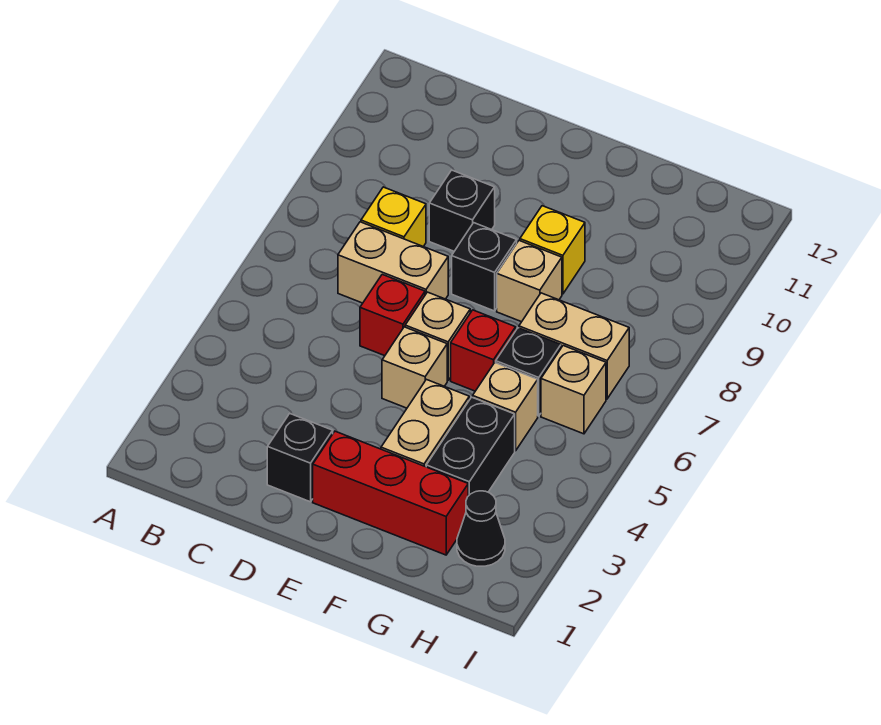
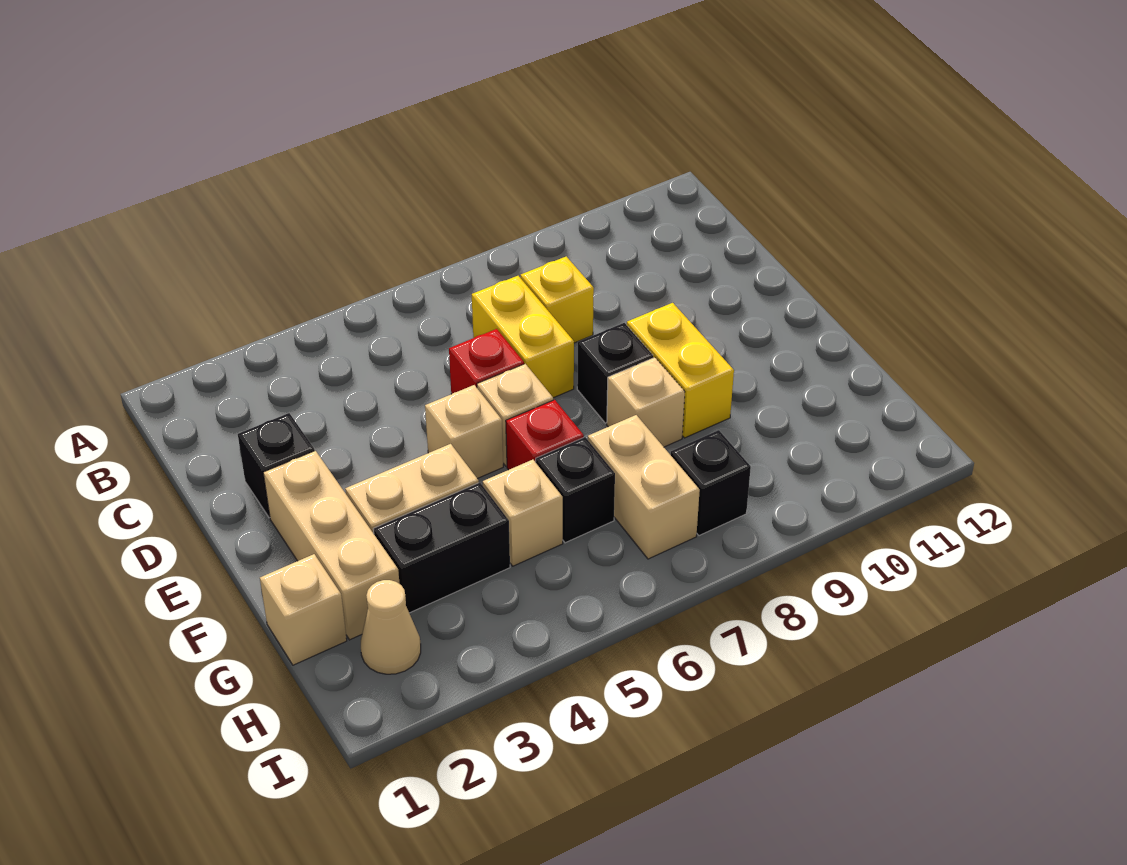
tan brick C7:D7 level 1 -> yellow brick C7:D7 level 1
black brick D9 level 1 -> black brick H8 level 1
red brick E2:G2 level 1 -> tan brick E2:G2 level 1
yellow brick F9 level 1 -> yellow brick E9:F9 level 1
black cone H2 level 1 -> tan cone H2 level 1
tan brick H6 level 1 -> tan brick G1 level 1

